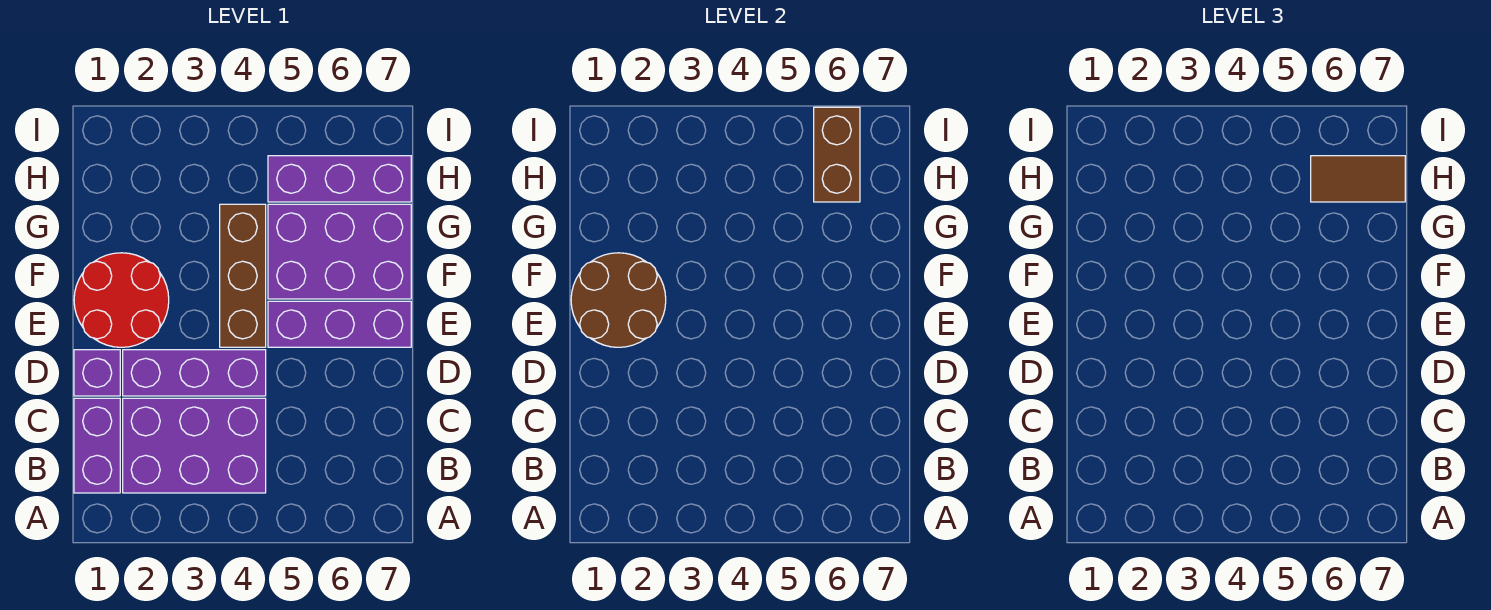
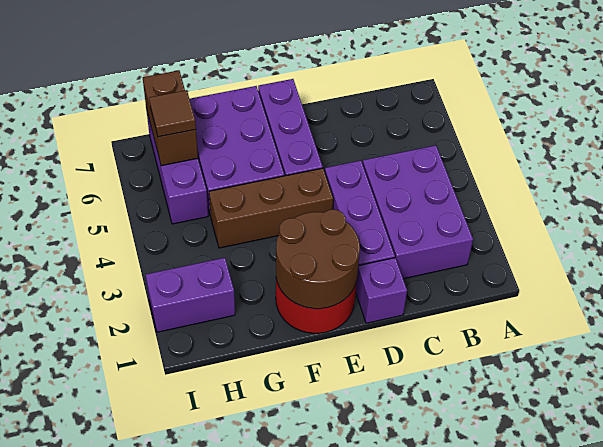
purple brick B1:C1 level 1 -> purple brick H2:I2 level 1
brown brick H6:I6 level 2 -> brown brick H6:H7 level 2
brown tile H6:H7 level 3 -> brown tile H6 level 3

